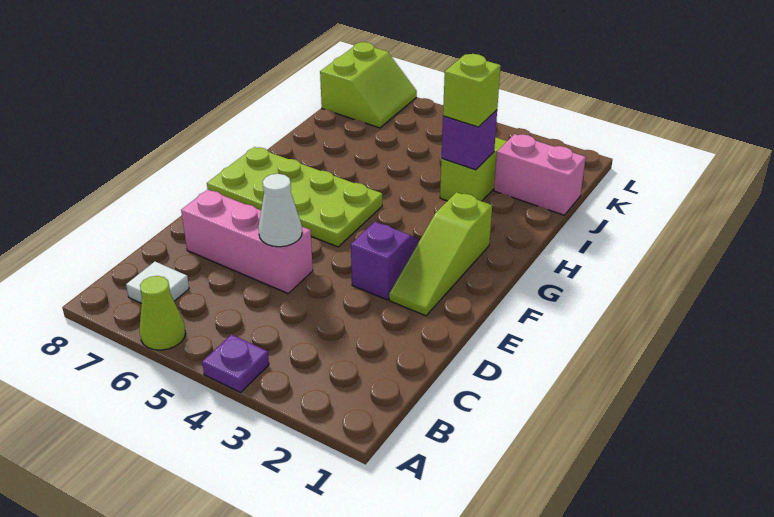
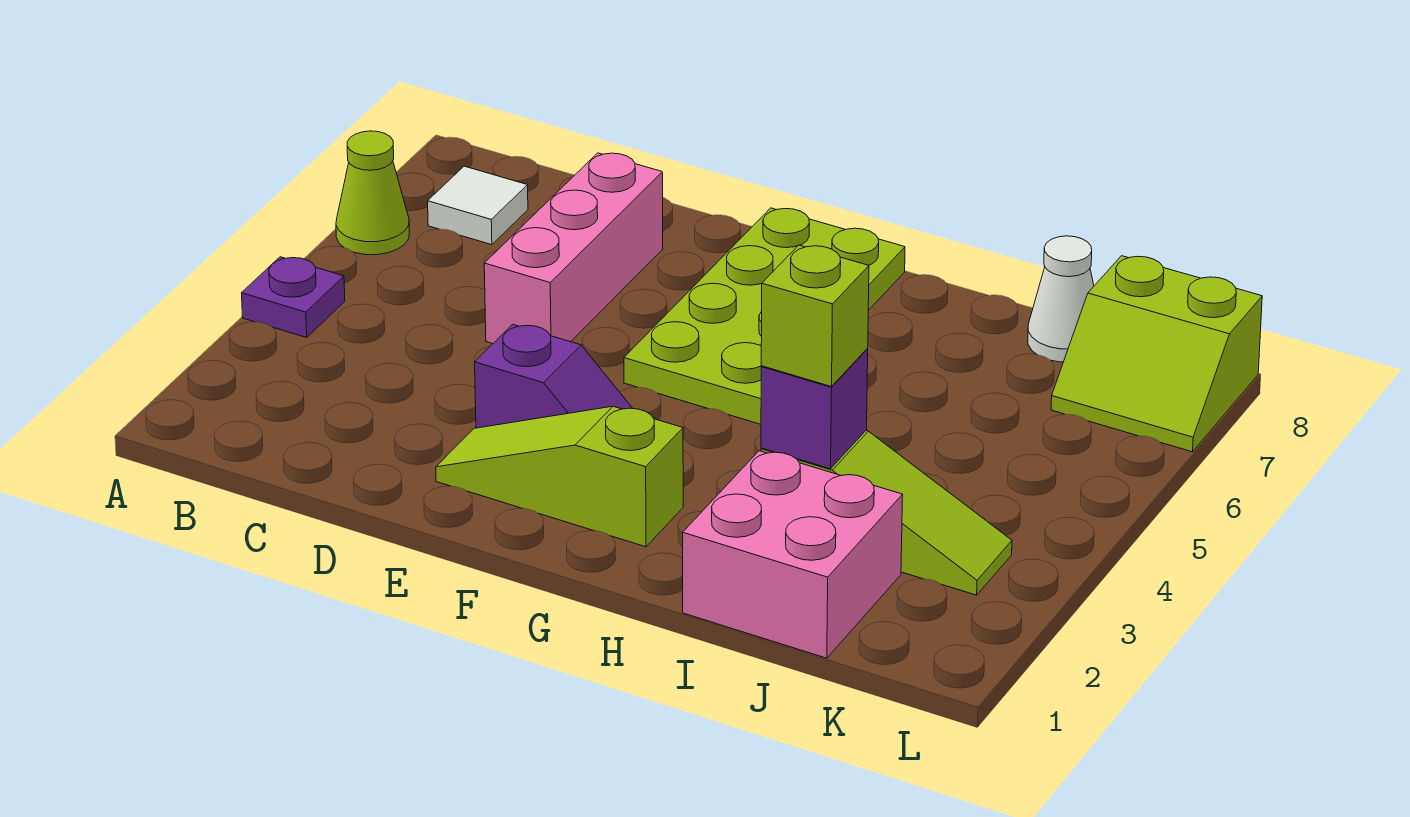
white cone D5 level 2 -> white cone J8 level 1
pink brick J1:J2 level 1 -> pink brick I1:J2 level 1

